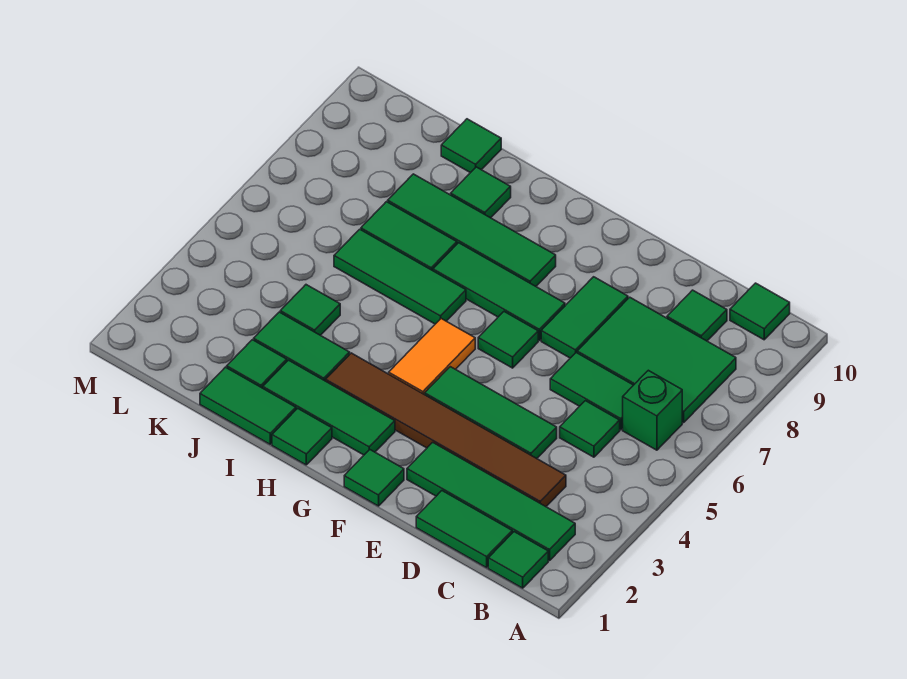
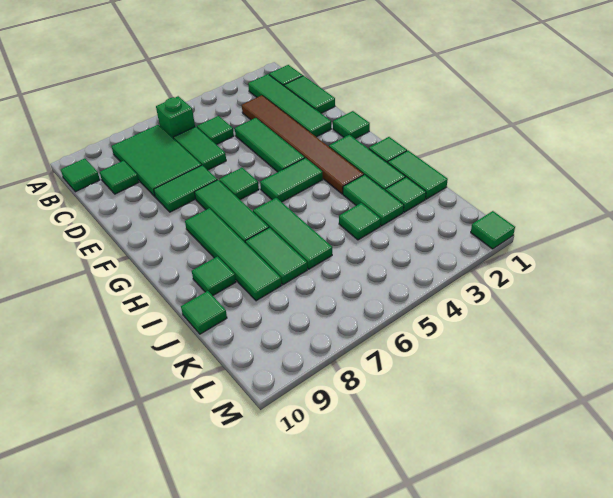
orange tile G4:G5 level 1 -> green tile G4:G5 level 1
none -> green tile M1 level 1

